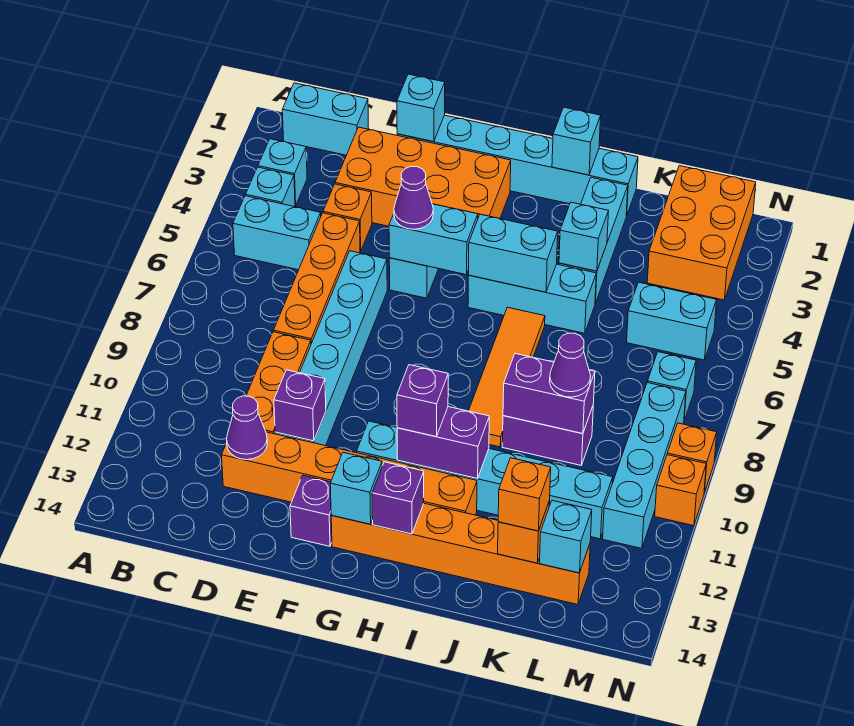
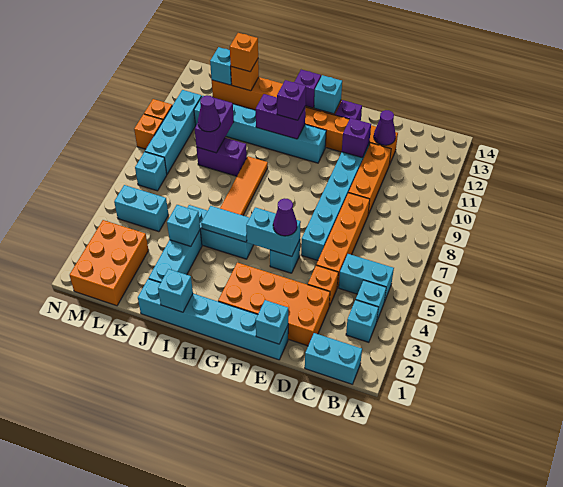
cyan brick H5:I5 level 2 -> cyan tile H5:I5 level 2
purple brick J9:K9 level 2 -> purple brick K9:K10 level 2

